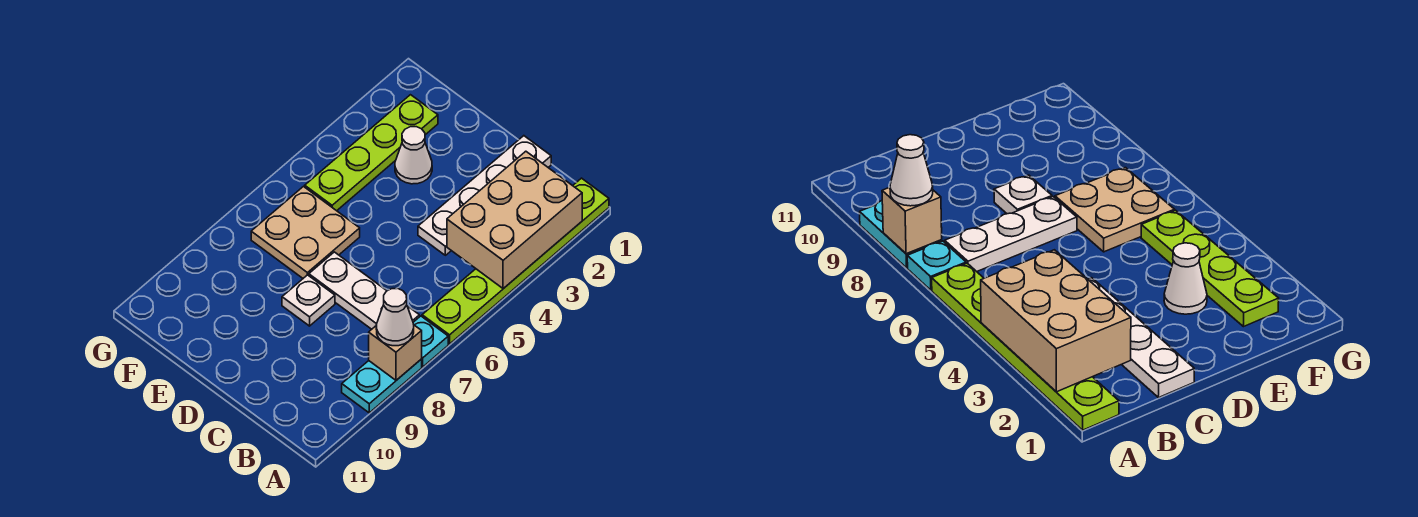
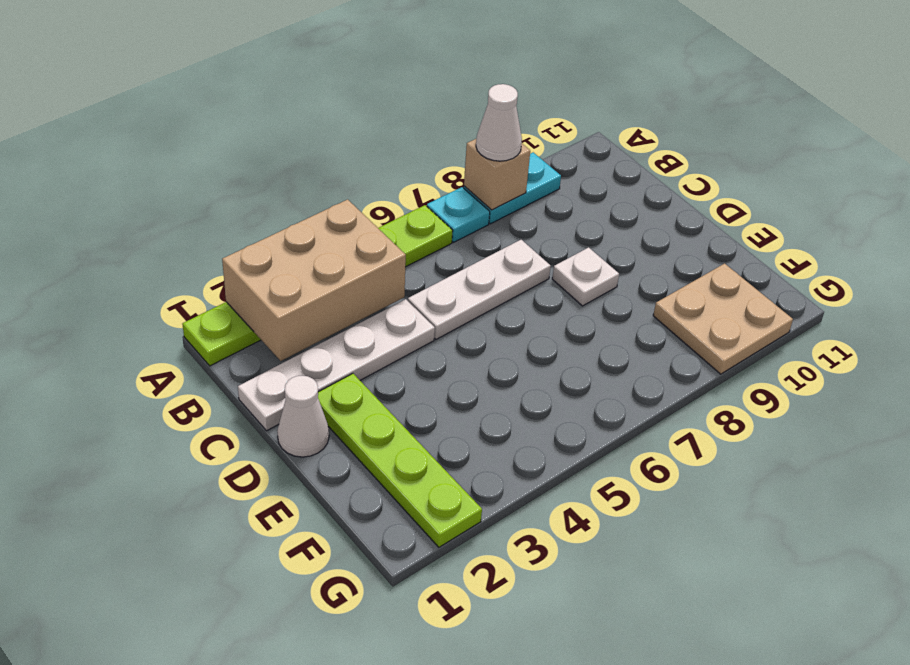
white plate B7:D7 level 1 -> white plate C5:C7 level 1
white cone E3 level 1 -> white cone D1 level 1
tan plate E6:F7 level 1 -> tan plate F9:G10 level 1
lime plate F2:F5 level 1 -> lime plate D2:G2 level 1

